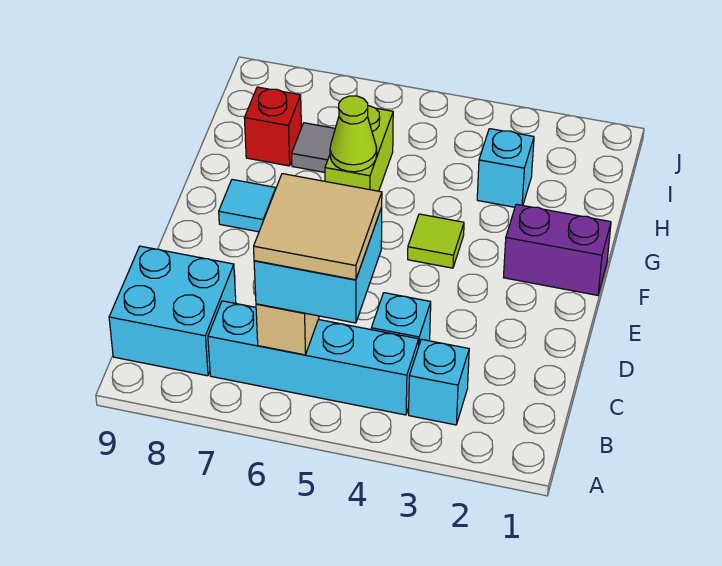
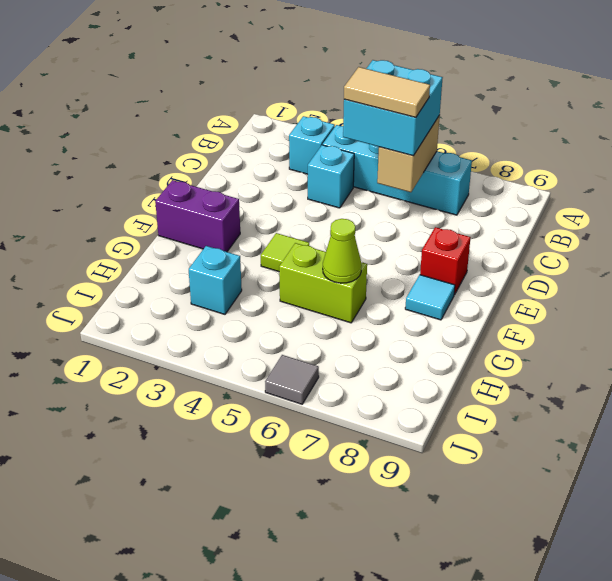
tan tile B5:C6 level 4 -> tan tile C5:C6 level 4
cyan brick B8:C9 level 1 -> none
lime brick G6:H6 level 1 -> lime brick G5:G6 level 1
grey tile H7 level 1 -> grey tile J6 level 1
red brick H8 level 1 -> red brick E8 level 1

